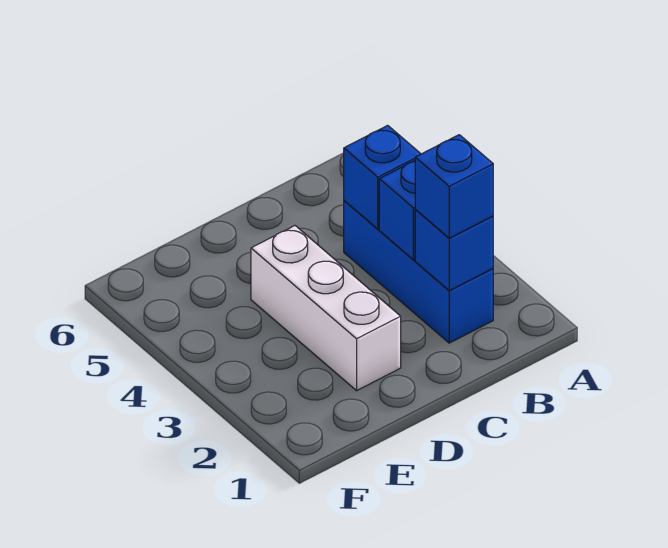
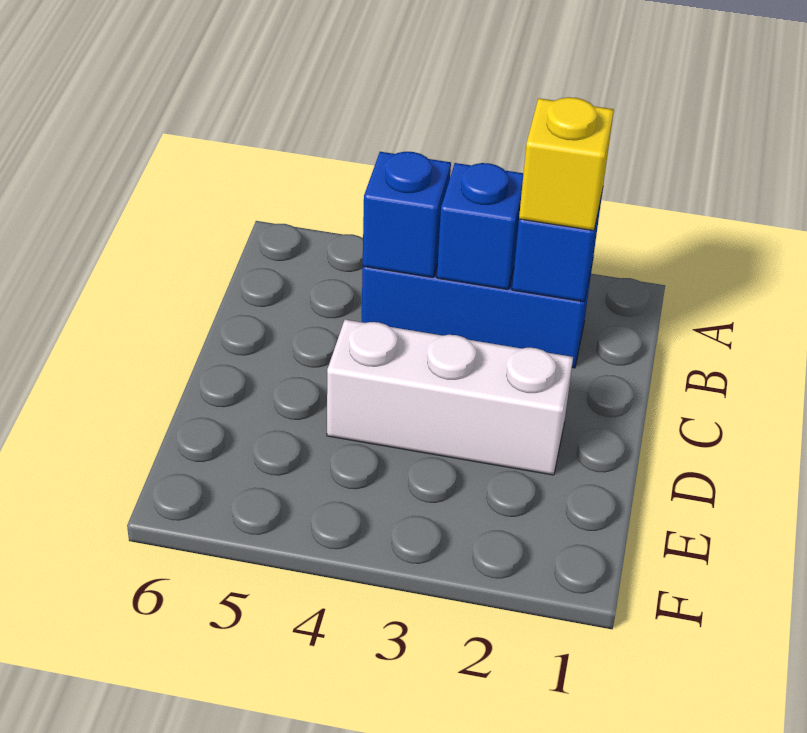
blue brick B2 level 3 -> yellow brick B2 level 3

